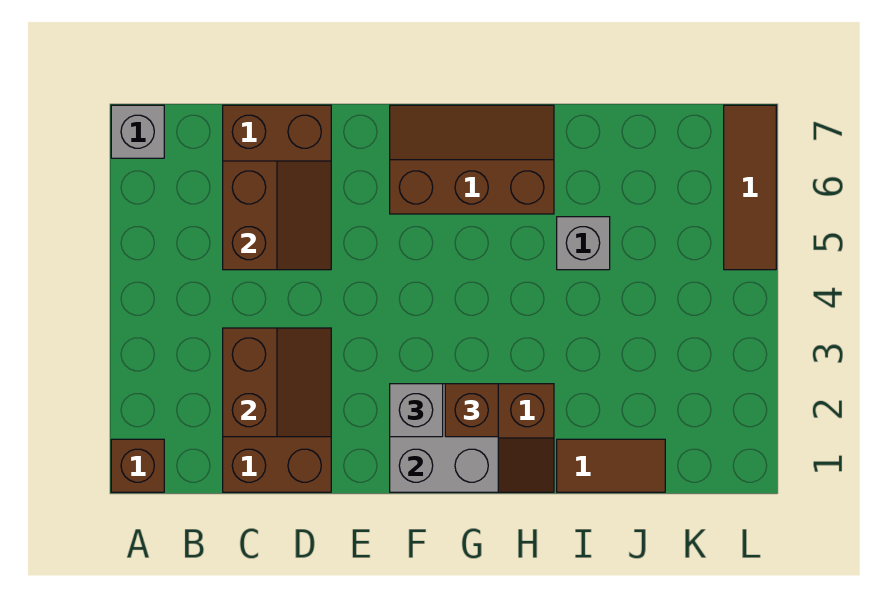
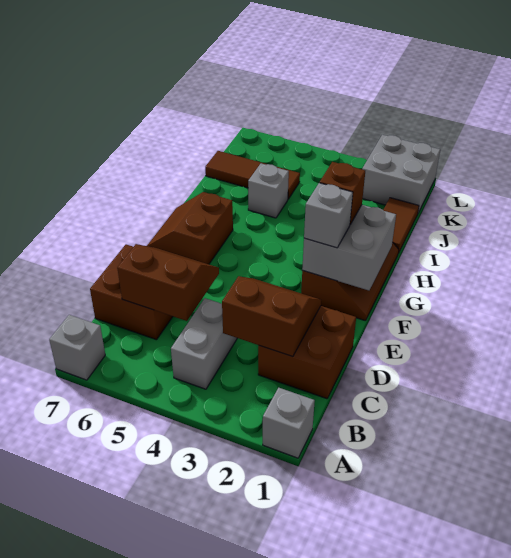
brown brick A1 level 1 -> grey brick A1 level 1
none -> grey brick B4:C4 level 1
brown slope F6:H7 level 1 top 6 -> brown slope F6:G7 level 1 top 6
none -> grey brick K1:L2 level 1
brown tile L5:L7 level 1 -> brown tile J5:J7 level 1

